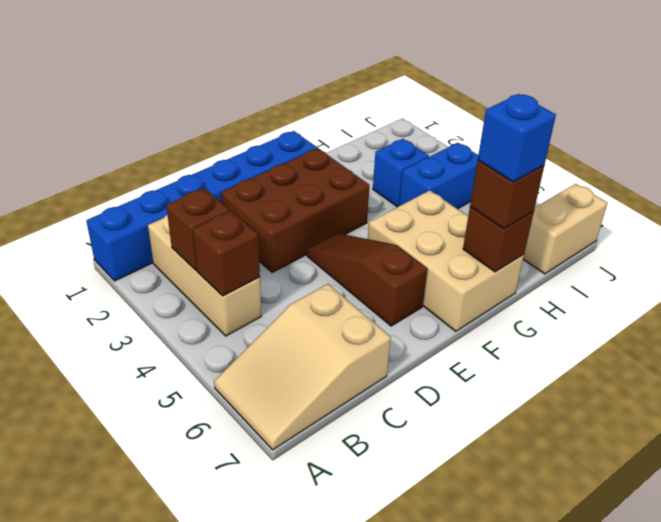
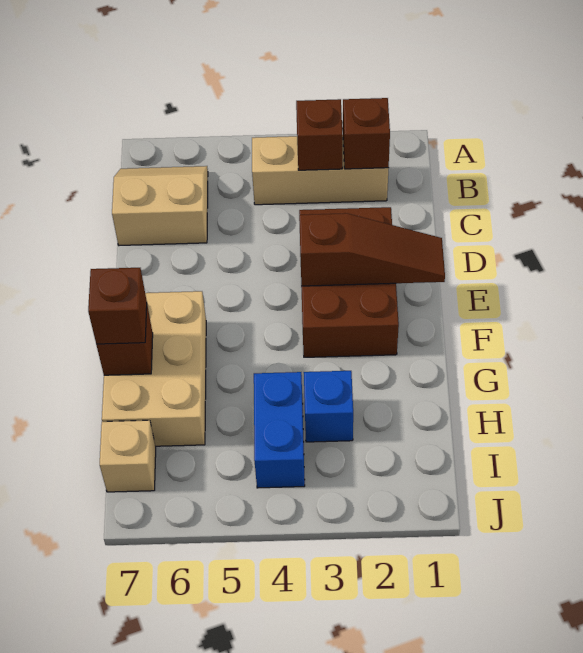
blue brick A1:F1 level 1 -> none
tan slope A6:C7 level 1 top C -> tan slope B6:C7 level 1 top C
brown brick B4 level 2 -> brown brick B2 level 2
brown slope E4:E6 level 1 top 6 -> brown slope E1:E3 level 2 top 3
tan brick F5:G7 level 1 -> tan brick F6:H7 level 1
blue brick G7 level 4 -> none
tan brick I7:J7 level 1 -> tan brick I7 level 1

